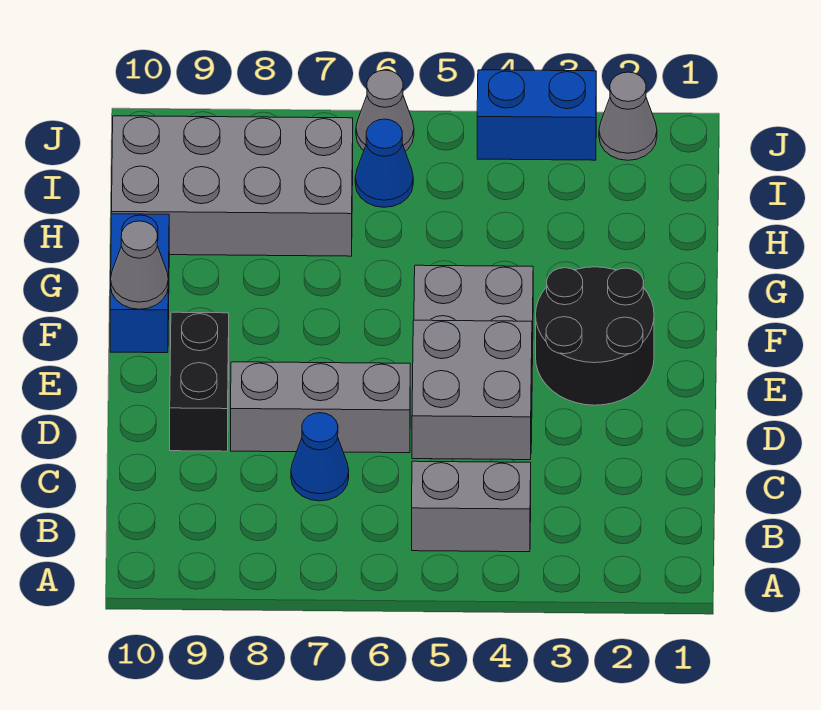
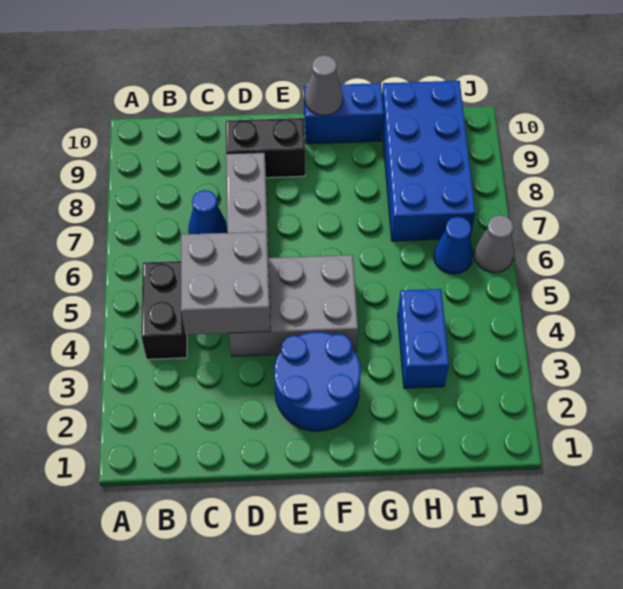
grey brick B4:B5 level 1 -> black brick B4:B5 level 1
black round brick E2:F3 level 1 -> blue round brick E2:F3 level 1
grey brick H7:I10 level 1 -> blue brick H7:I10 level 1
grey cone J2 level 1 -> none
blue brick J3:J4 level 1 -> blue brick H3:H4 level 1

